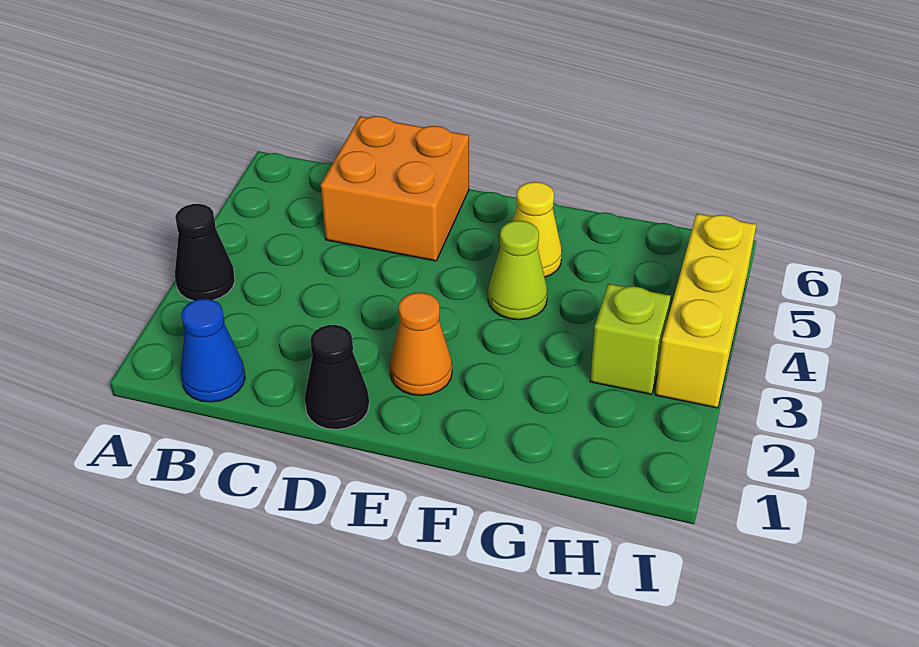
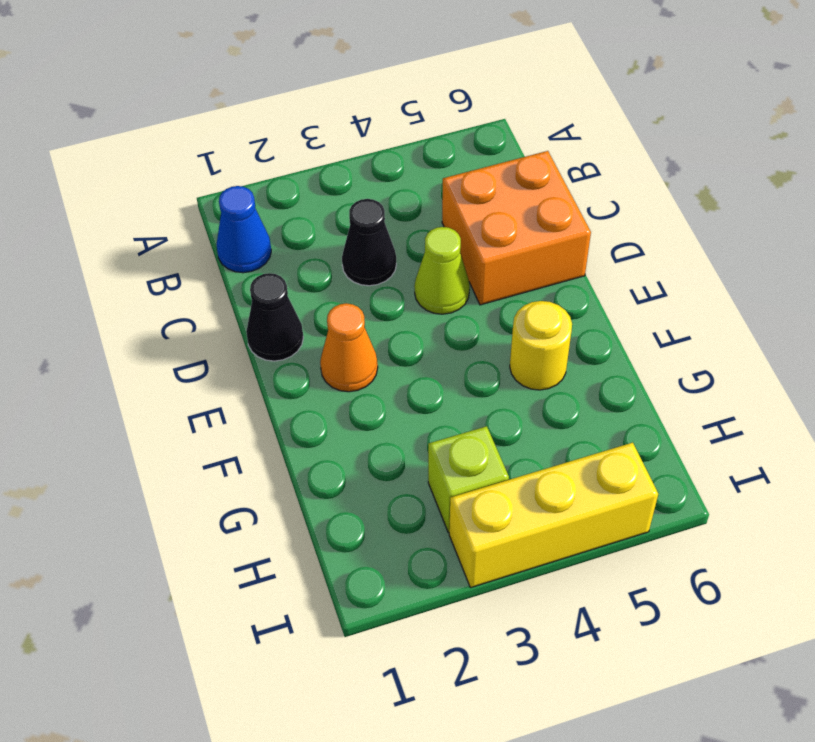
black cone A3 level 1 -> black cone C3 level 1
lime cone F4 level 1 -> lime cone D4 level 1
yellow cone F5 level 1 -> yellow round brick F5 level 1

